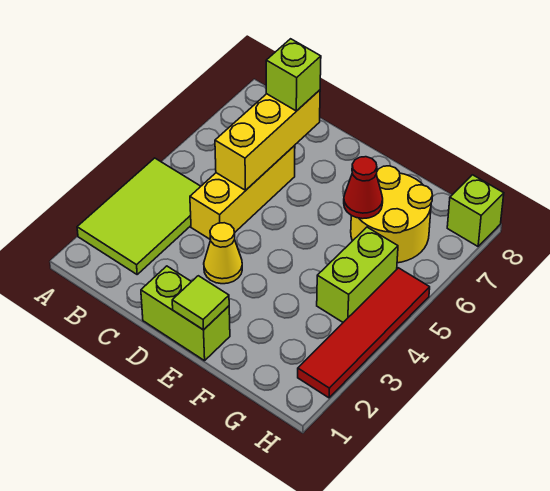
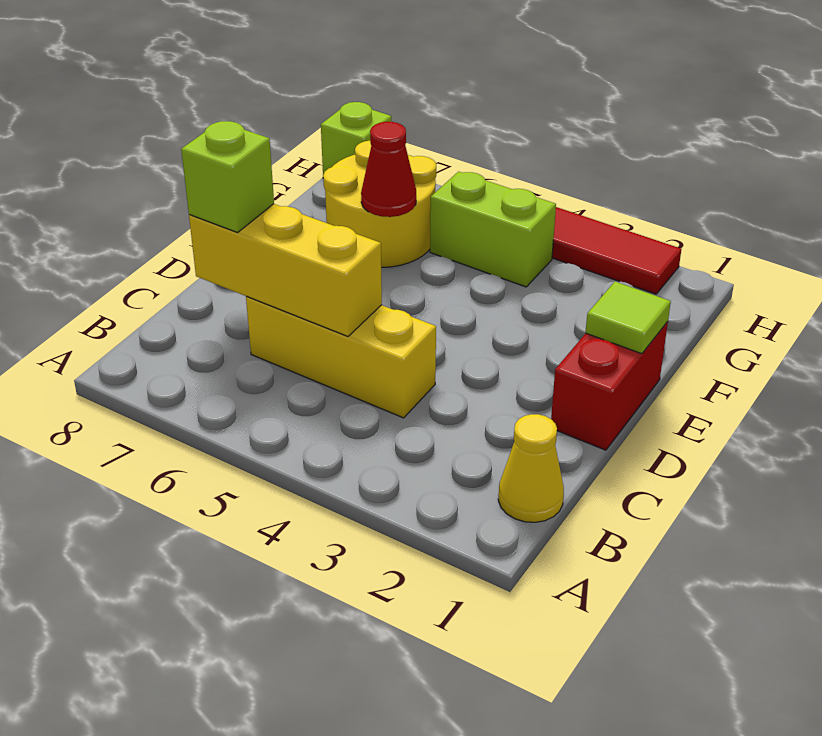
lime tile A2:B4 level 1 -> none
lime brick D1:E1 level 1 -> red brick D1:E1 level 1
yellow cone D3 level 1 -> yellow cone B1 level 1

